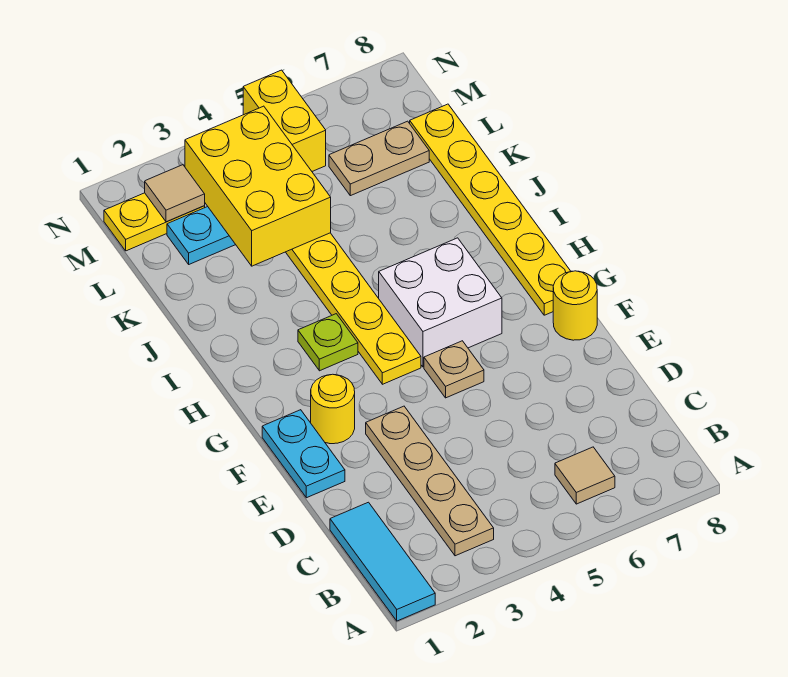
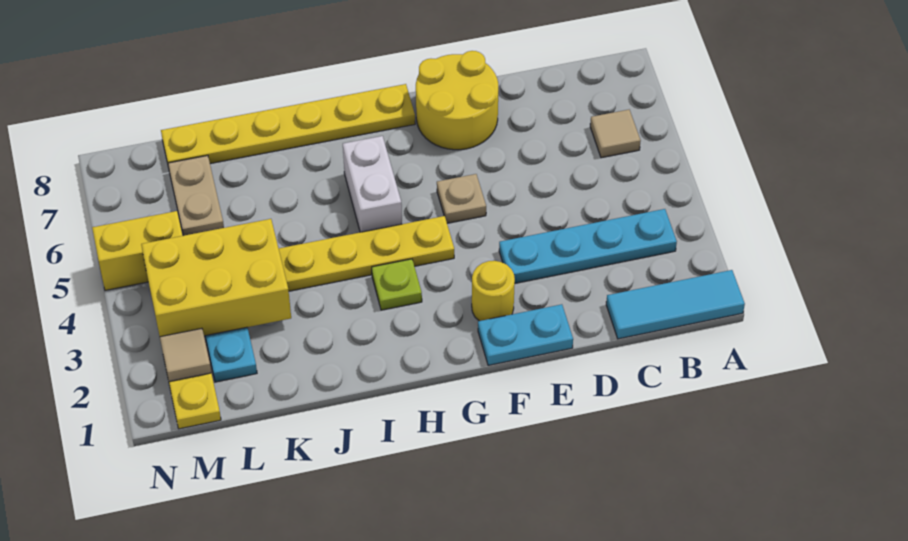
tan plate B3:E3 level 1 -> cyan plate B3:E3 level 1
yellow round brick F8 level 1 -> yellow round brick E7:F8 level 1
white brick G5:H6 level 1 -> white brick H5:H6 level 1

